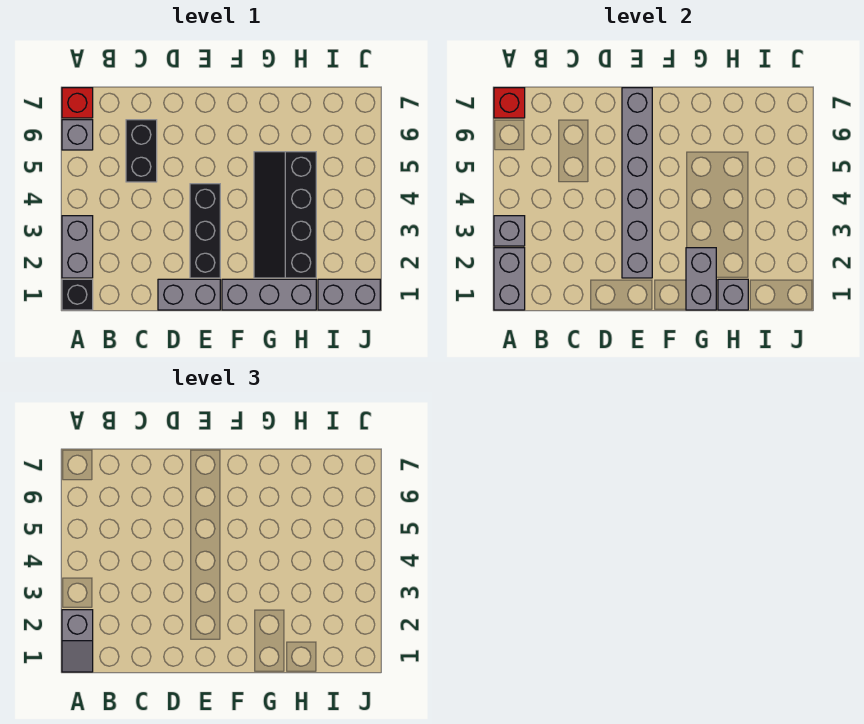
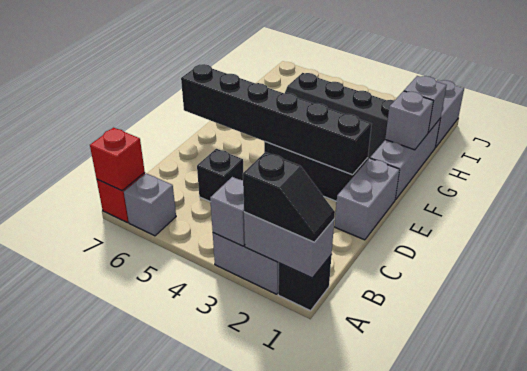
grey slope A1:A2 level 3 top 2 -> black slope A1:A2 level 3 top 2
black brick C5:C6 level 1 -> black brick C5 level 1
grey brick E2:E7 level 2 -> black brick E2:E7 level 2
grey brick G1:G2 level 2 -> grey brick G1 level 2

